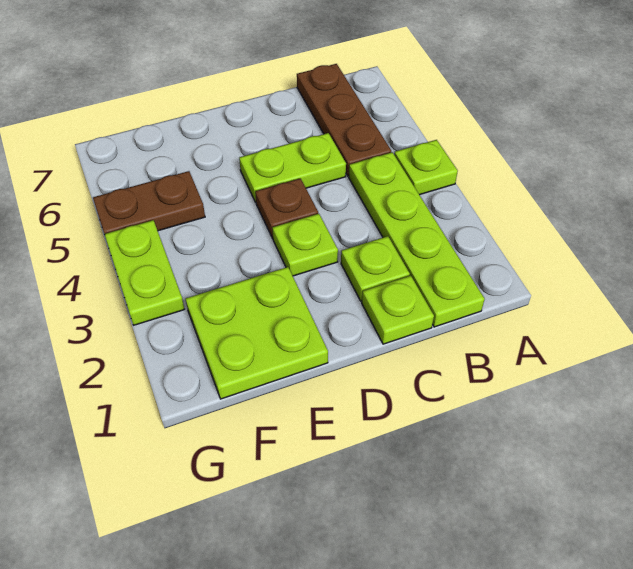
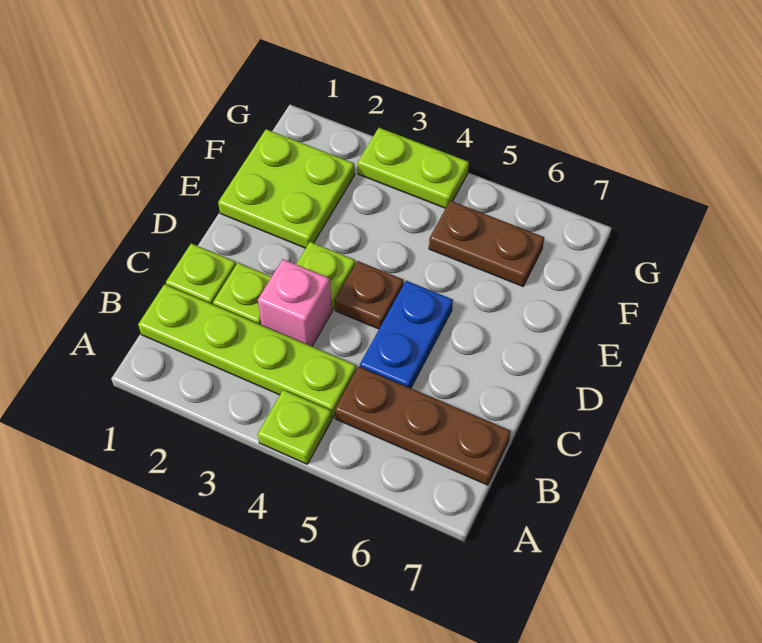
none -> pink brick C3 level 1
lime plate C5:D5 level 1 -> blue plate C5:D5 level 1
brown plate F5:G5 level 1 -> brown plate F5:F6 level 1

